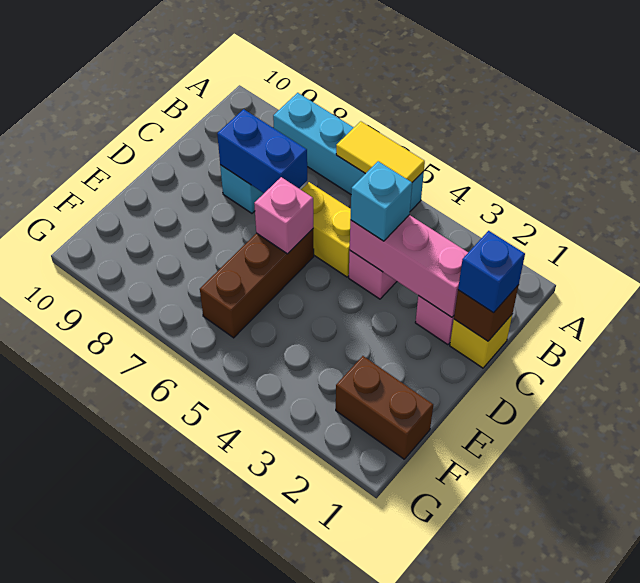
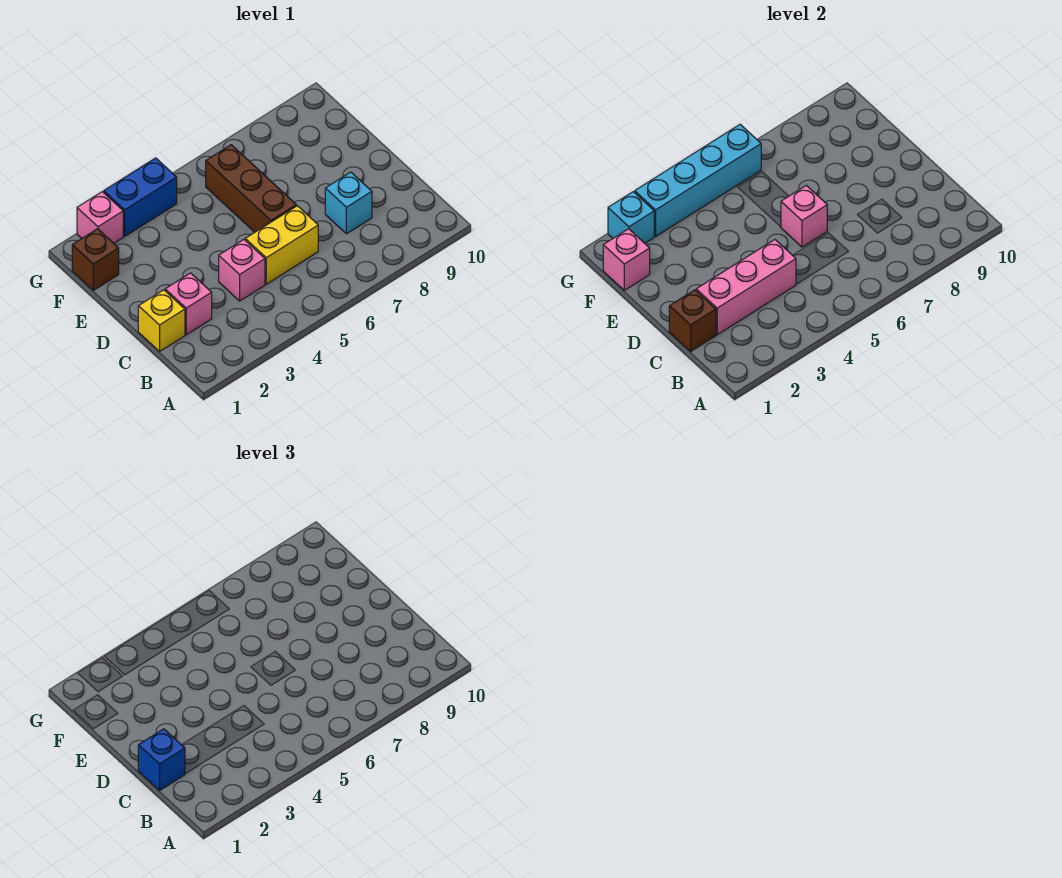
cyan brick A5:A8 level 1 -> cyan brick G3:G6 level 2
yellow tile A5:A6 level 2 -> none
cyan brick C4 level 3 -> cyan brick G2 level 2
blue brick C7:C8 level 2 -> blue brick G3:G4 level 1
brown brick F1:F2 level 1 -> brown brick F1 level 1
none -> pink brick F1 level 2
none -> pink brick G2 level 1

